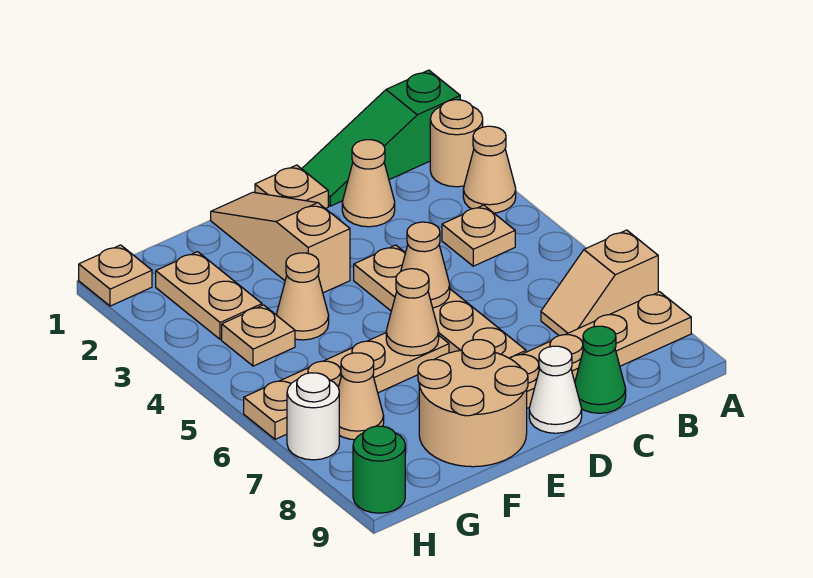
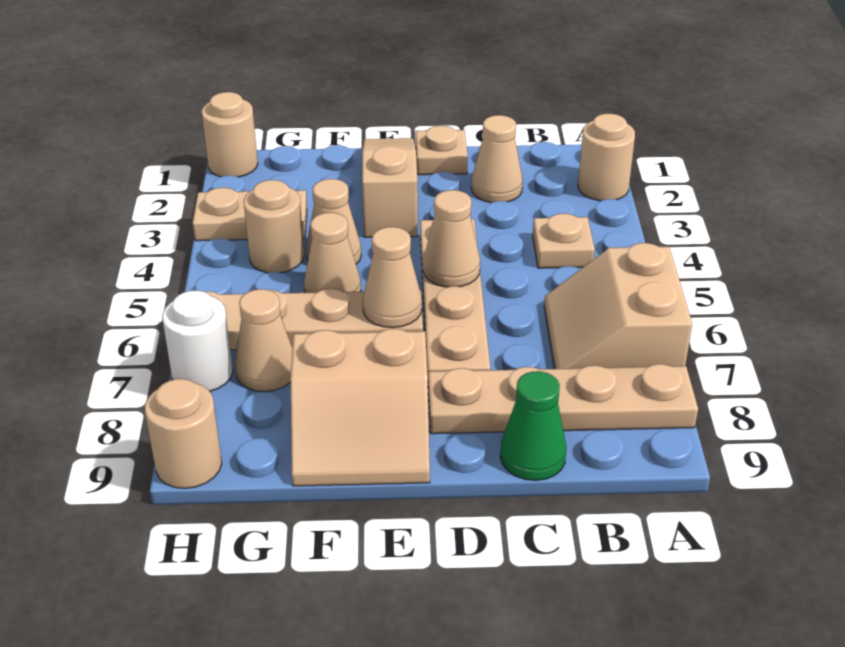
green slope A1:C1 level 1 top A -> none
tan cone A3 level 1 -> tan cone F5 level 1
tan slope A7:B7 level 1 top A -> tan slope A6:B7 level 1 top A
white cone D9 level 1 -> none
tan round brick E8:F9 level 1 -> tan slope E8:F9 level 1 top 8
tan plate G2:G3 level 1 -> tan plate G3:H3 level 1
tan plate G4 level 1 -> tan round brick G4 level 1
tan plate H1 level 1 -> tan round brick H1 level 1
green round brick H9 level 1 -> tan round brick H9 level 1

